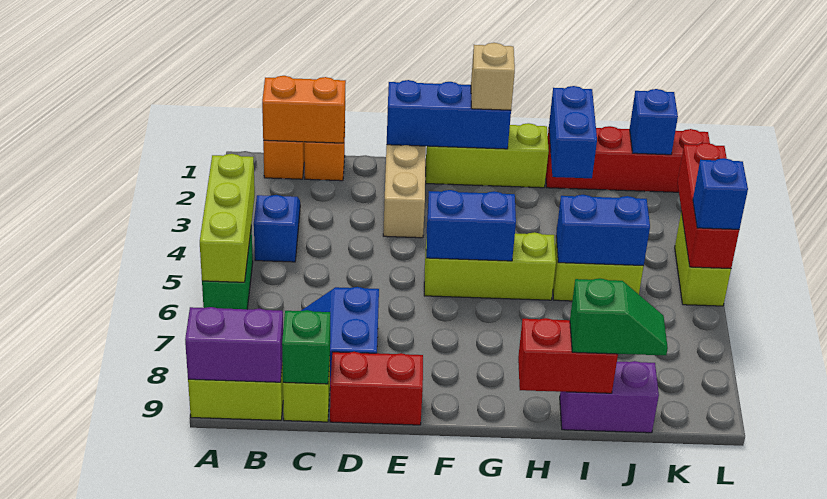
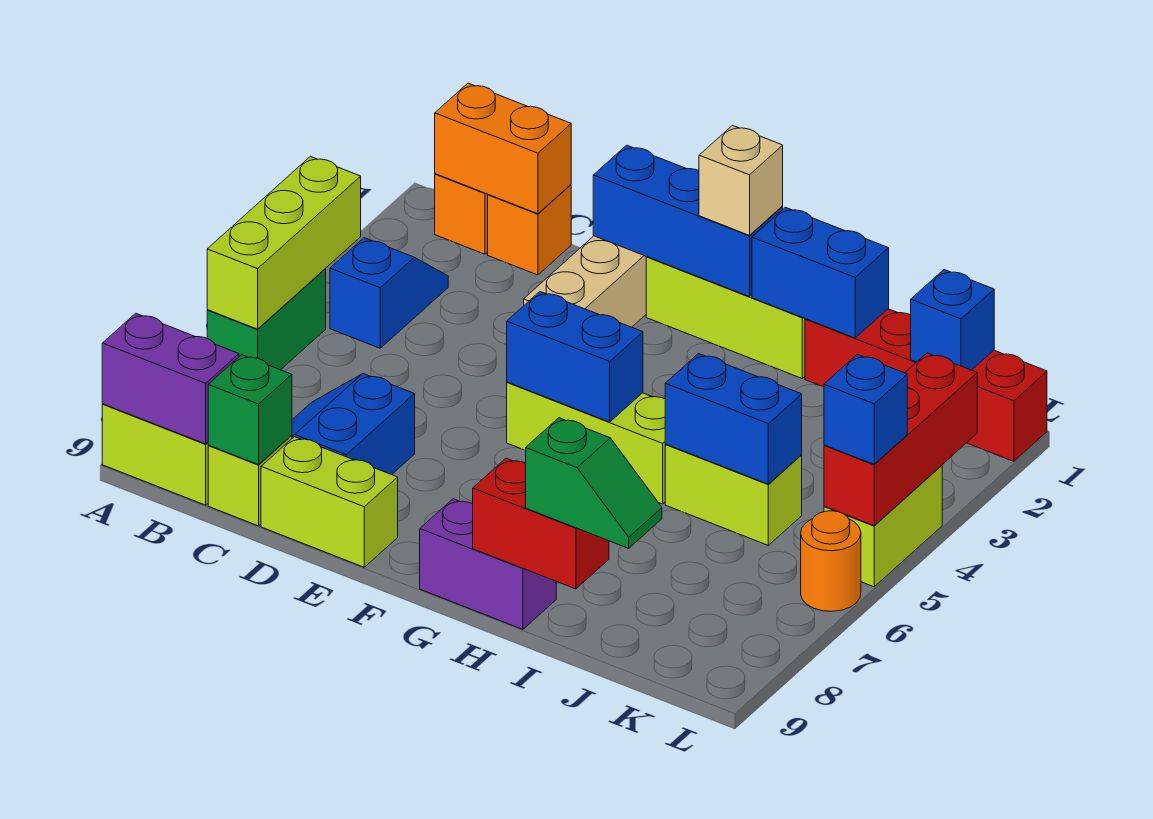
red brick D9:E9 level 1 -> lime brick D9:E9 level 1
blue brick I1:I2 level 2 -> blue brick H1:I1 level 2
purple brick I9:J9 level 1 -> purple brick G9:H9 level 1
none -> orange round brick L6 level 1

